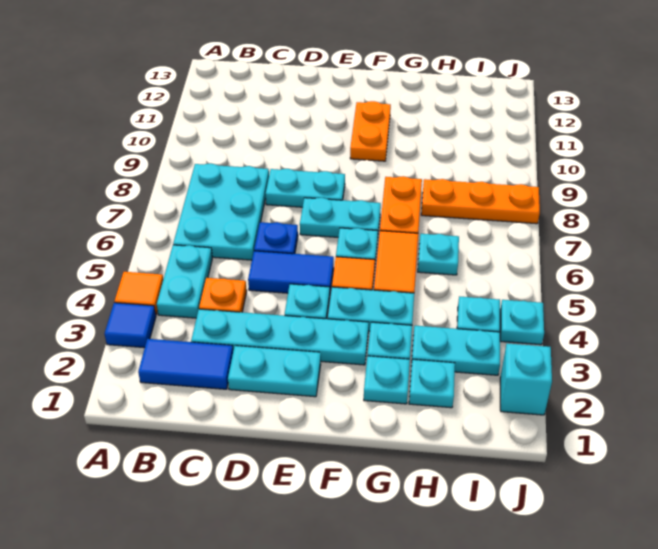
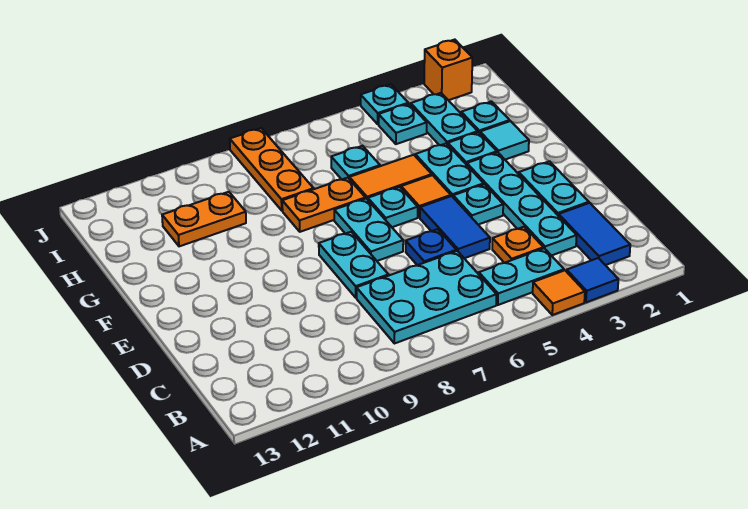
orange plate F10:F11 level 1 -> orange plate H10:H11 level 1
cyan plate G2 level 1 -> cyan tile G2 level 1
cyan brick J2 level 1 -> orange brick J2 level 1

